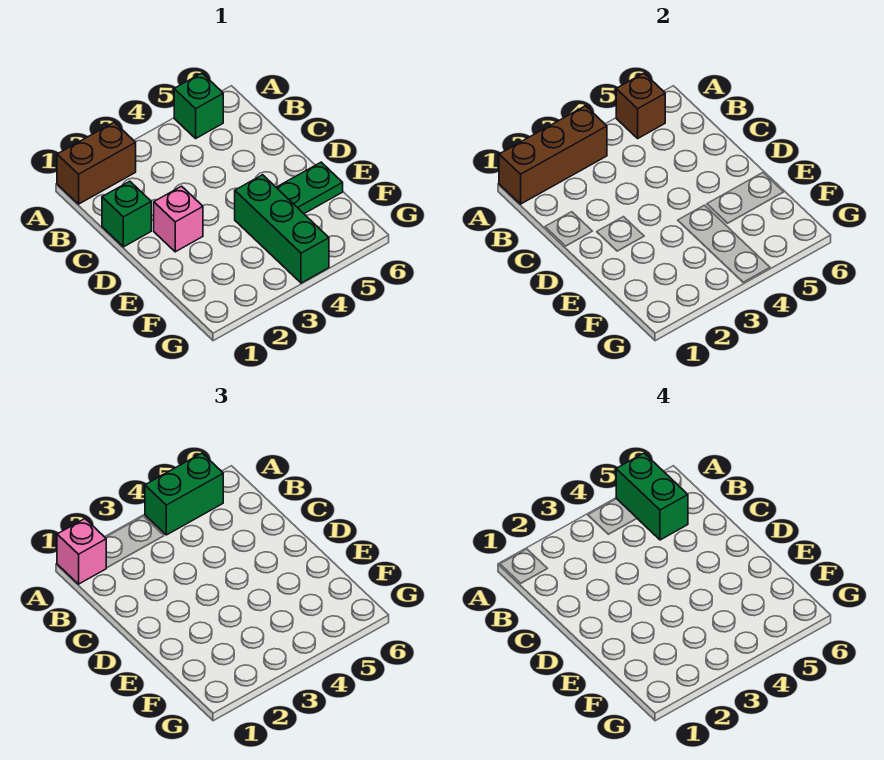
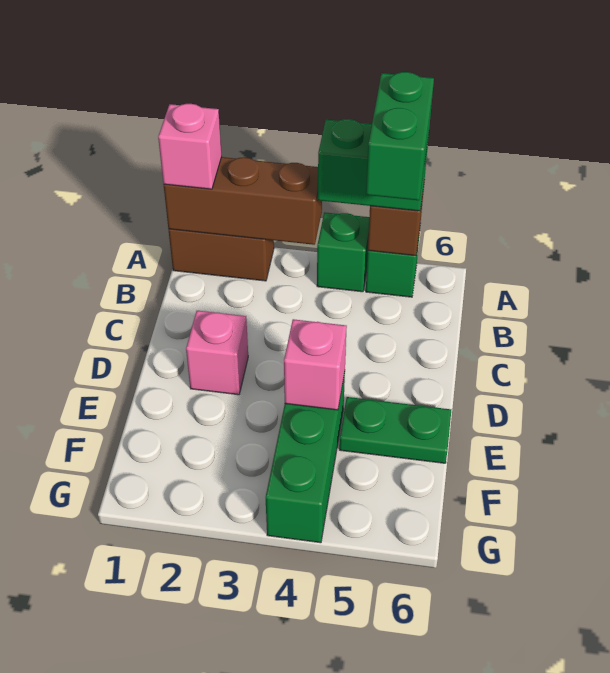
green brick C1 level 1 -> green brick A4 level 1
none -> pink brick E4 level 2

